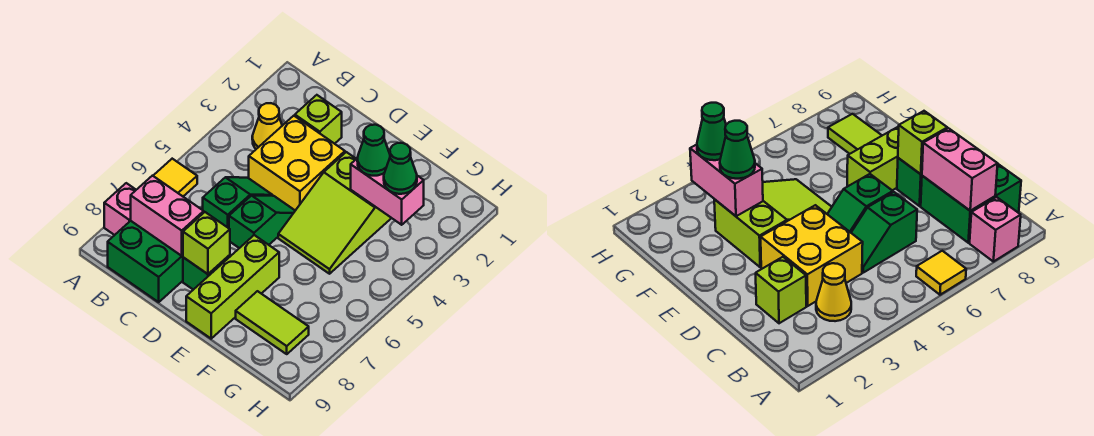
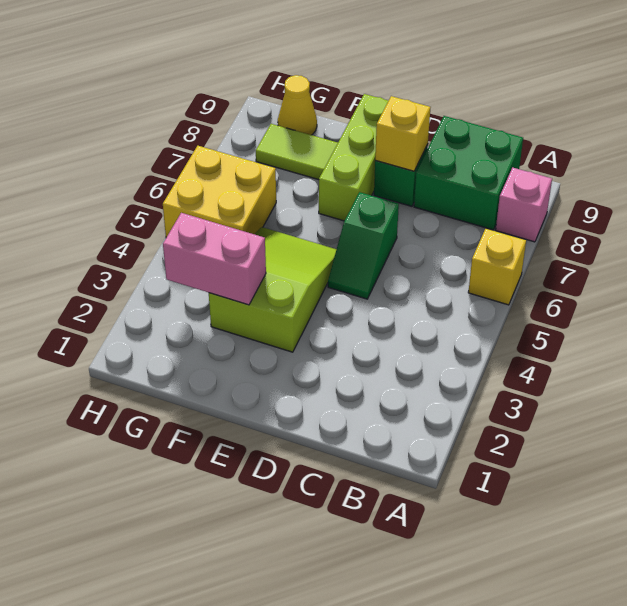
yellow tile A6 level 1 -> yellow brick A6 level 1
yellow cone B3 level 1 -> yellow cone G9 level 1
pink brick B8:C8 level 2 -> none
lime brick C2 level 1 -> none
yellow brick C3:D4 level 1 -> yellow brick G5:H6 level 1
green slope C5:C6 level 1 top 6 -> none
lime brick D8 level 2 -> yellow brick D8 level 2
green cone F3 level 3 -> none
green cone G3 level 3 -> none

